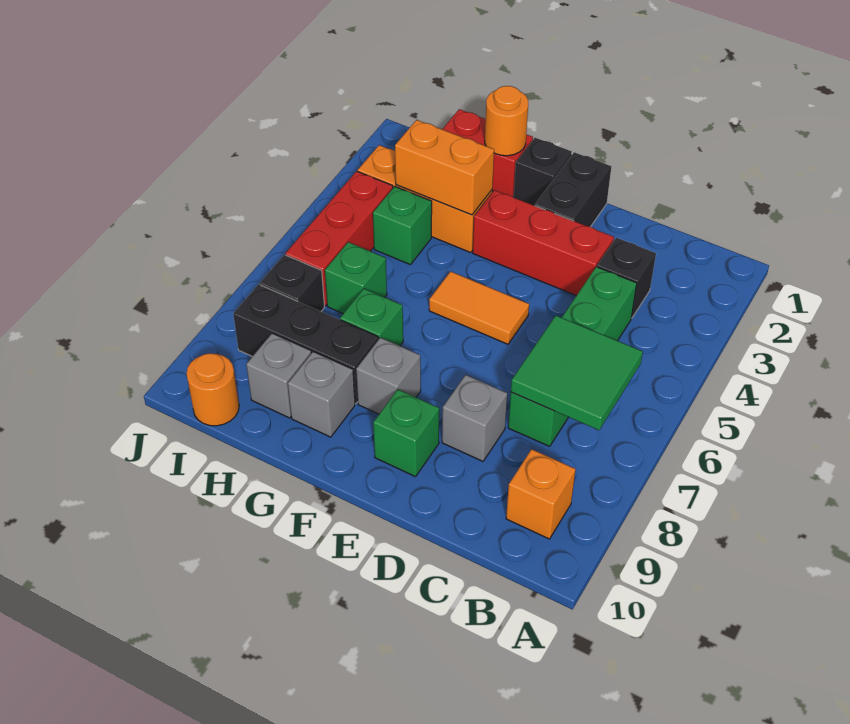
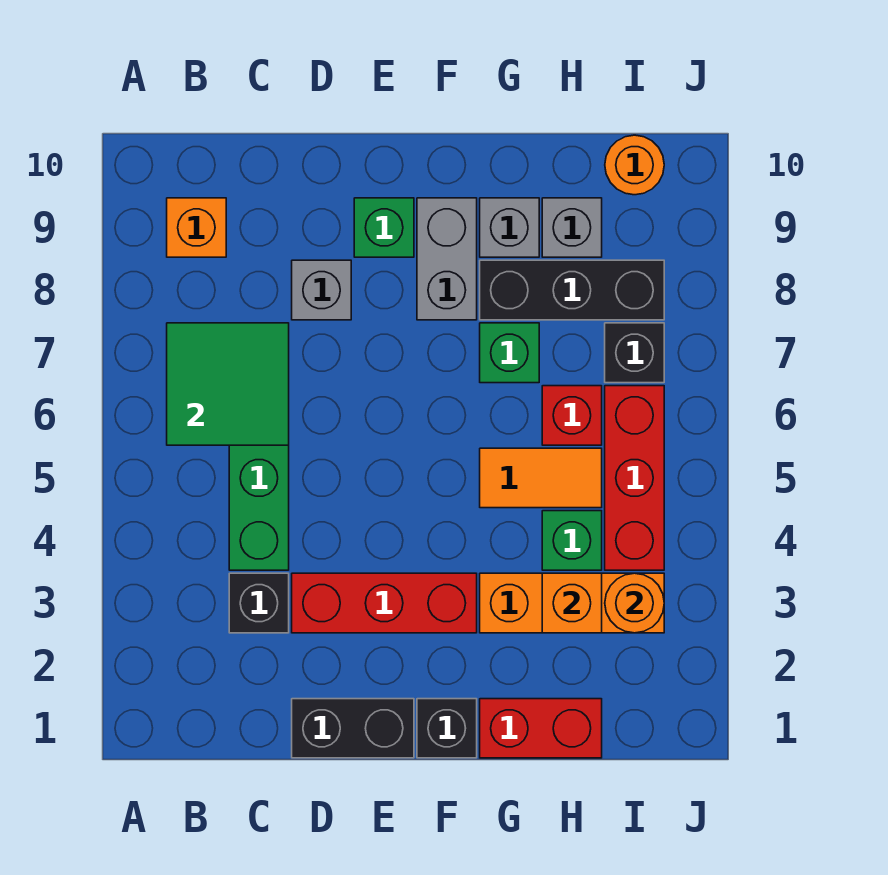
black brick E1:E2 level 1 -> black brick D1:E1 level 1
orange tile E5:F5 level 1 -> orange tile G5:H5 level 1
grey brick F8 level 1 -> grey brick F8:F9 level 1
orange round brick G1 level 2 -> orange round brick I3 level 2
orange brick G3:H3 level 2 -> orange brick H3 level 2
green brick H6 level 1 -> red brick H6 level 1

